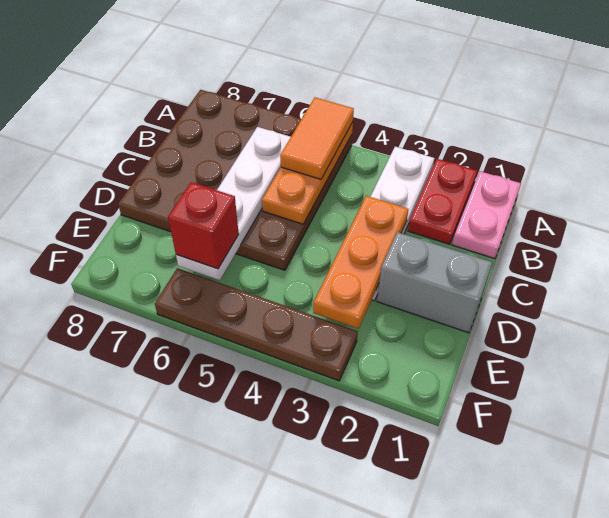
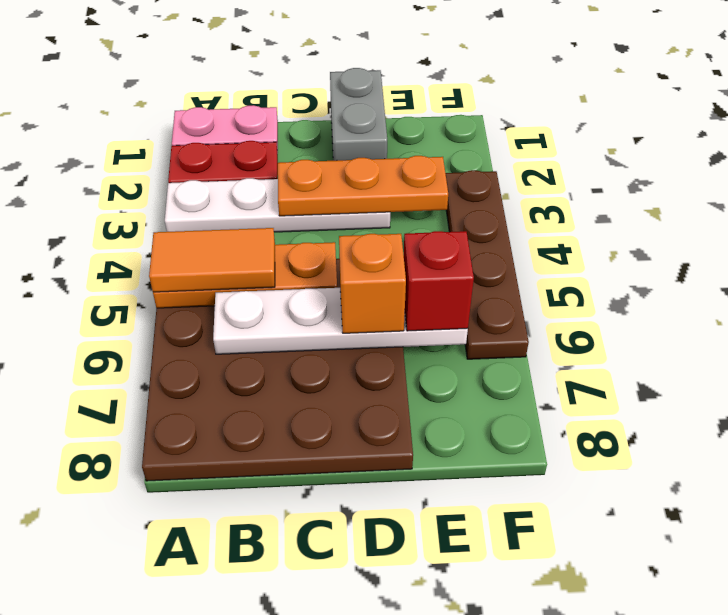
none -> orange brick D6 level 3

